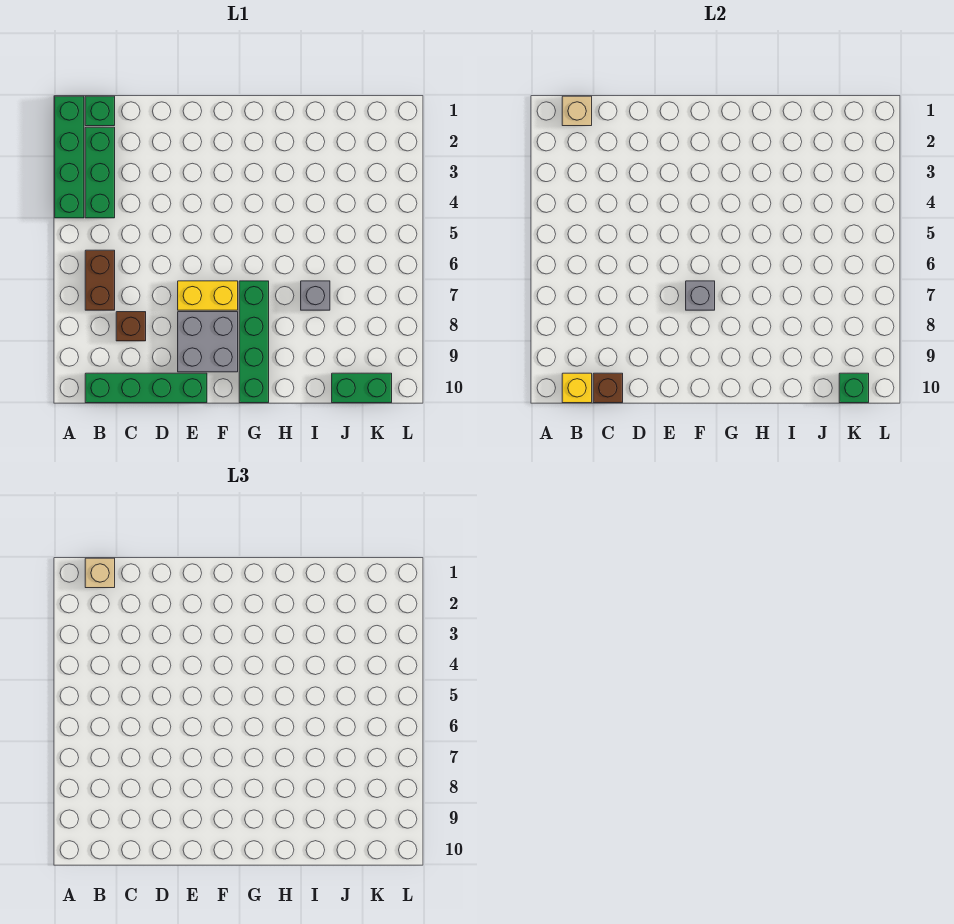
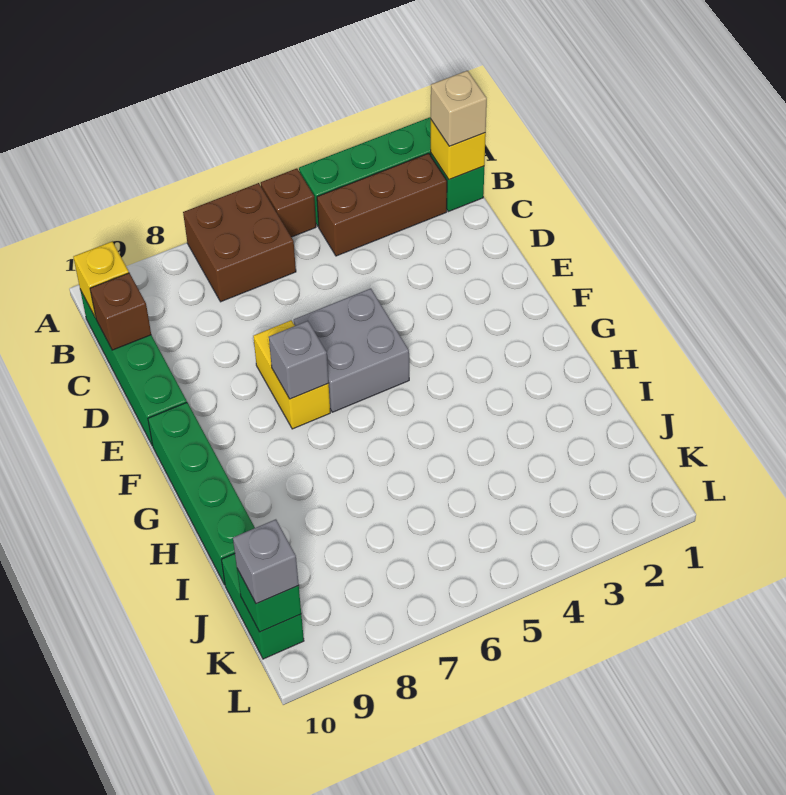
tan brick B1 level 2 -> yellow brick B1 level 2
green brick B2:B4 level 1 -> brown brick B2:B4 level 1
brown brick B6:B7 level 1 -> brown brick A6:B7 level 1
brown brick C8 level 1 -> brown brick A5 level 1
grey brick E8:F9 level 1 -> grey brick E5:F6 level 1
green brick G7:G10 level 1 -> green brick F10:I10 level 1
grey brick I7 level 1 -> grey brick K10 level 3

